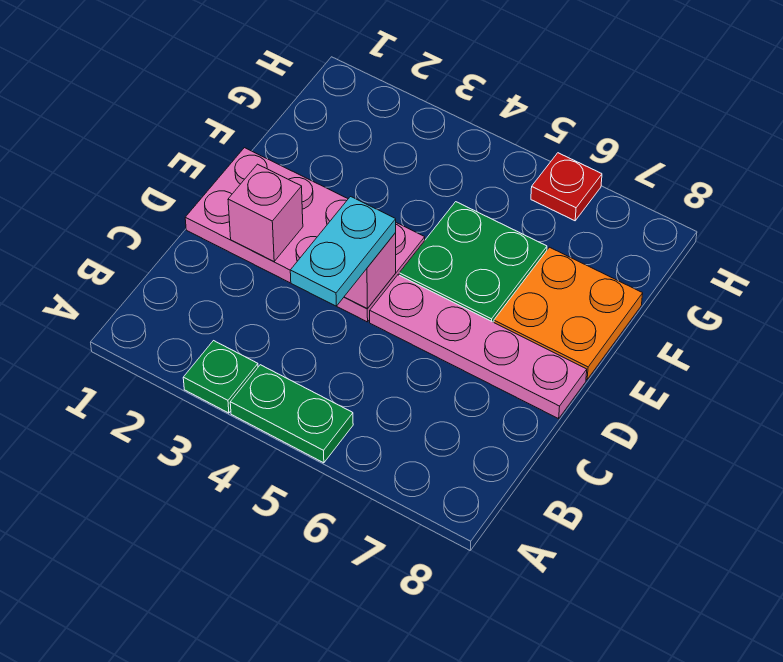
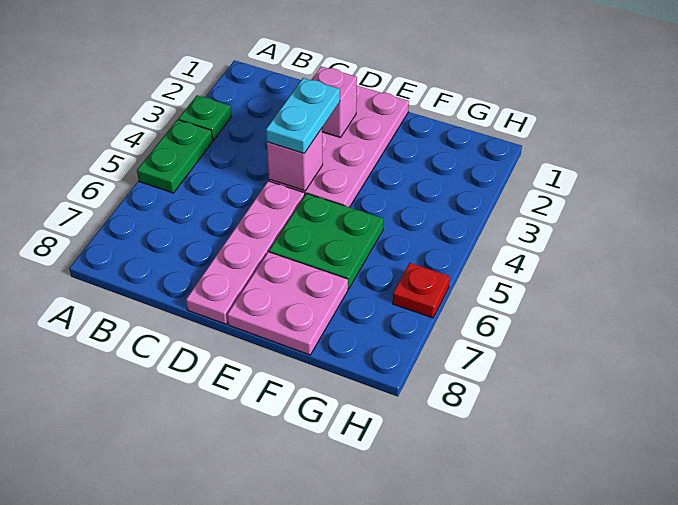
cyan plate C4:D4 level 3 -> cyan plate D3:D4 level 3
orange plate E7:F8 level 1 -> pink plate E7:F8 level 1

